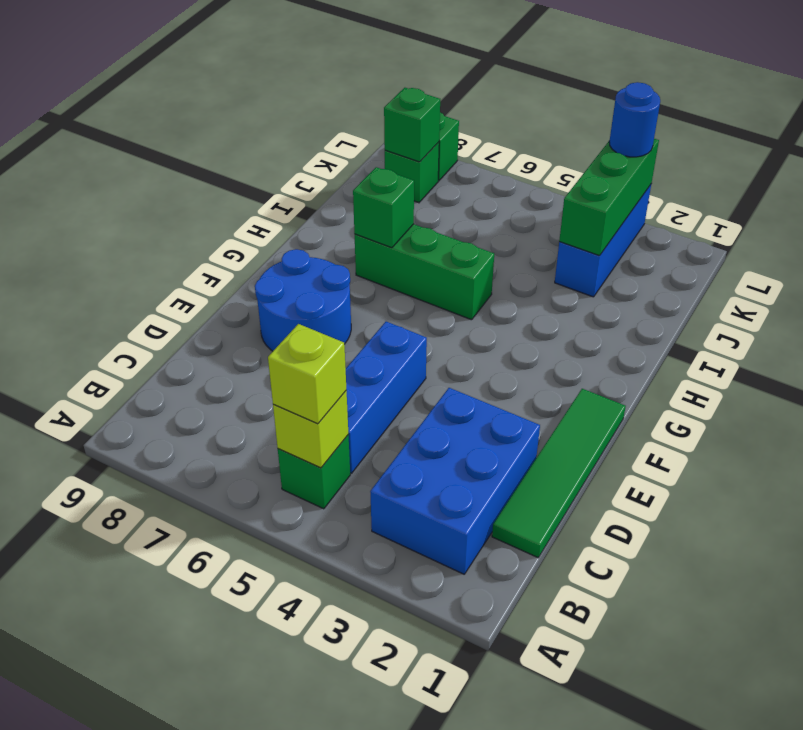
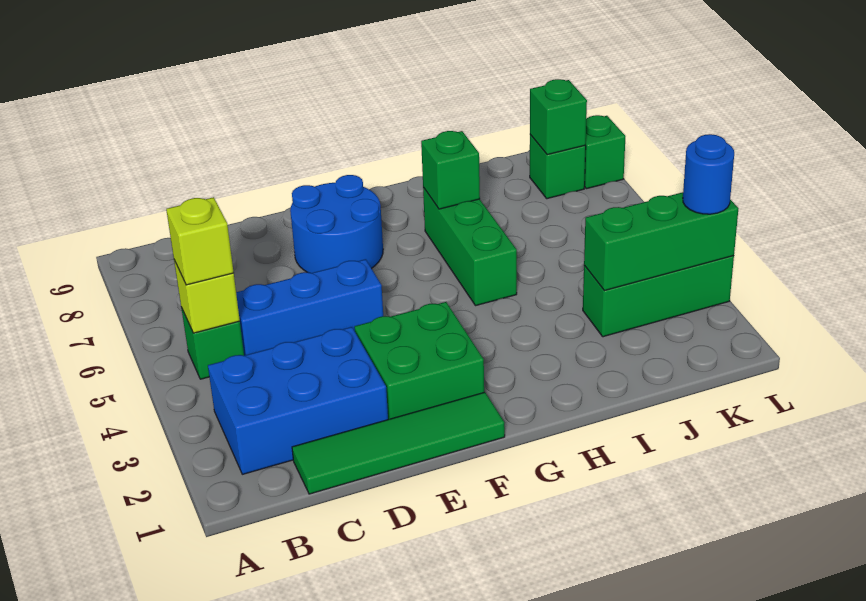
none -> green brick E2:F3 level 1
blue brick J3:L3 level 1 -> green brick J3:L3 level 1

